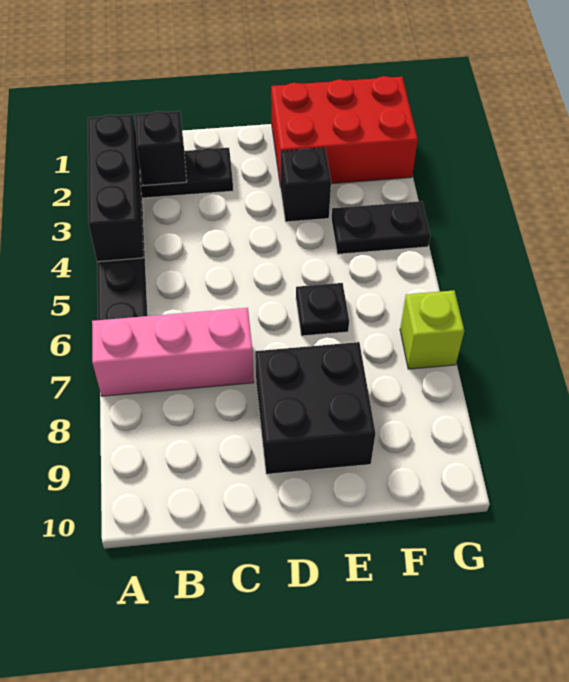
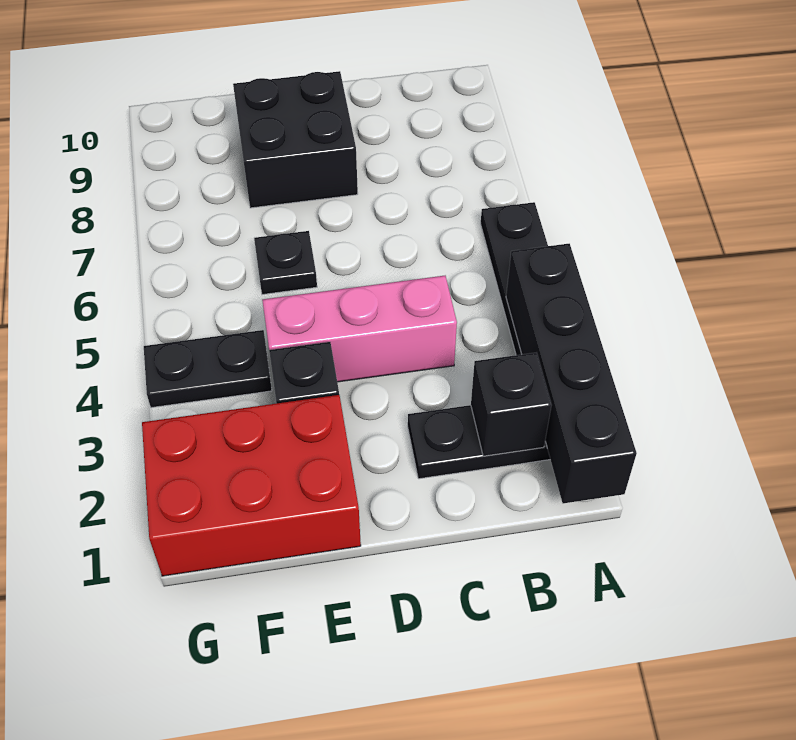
black brick A2:A4 level 2 -> black brick A1:A4 level 2
pink brick A7:C7 level 1 -> pink brick C4:E4 level 1
lime brick G7 level 1 -> none

